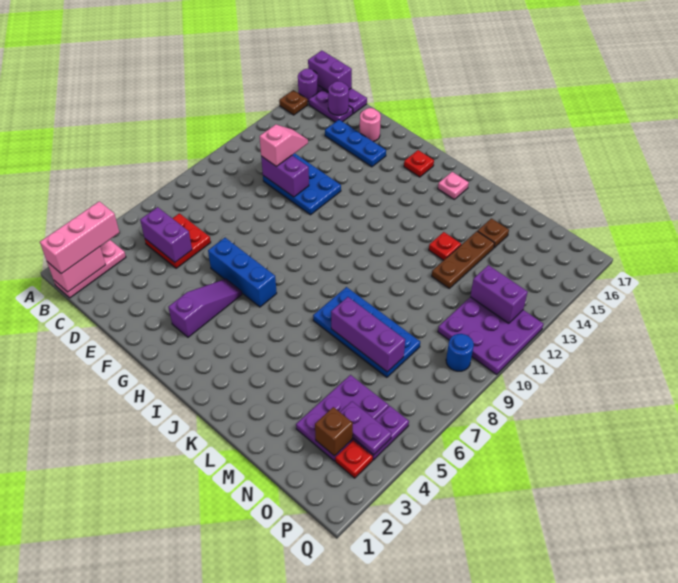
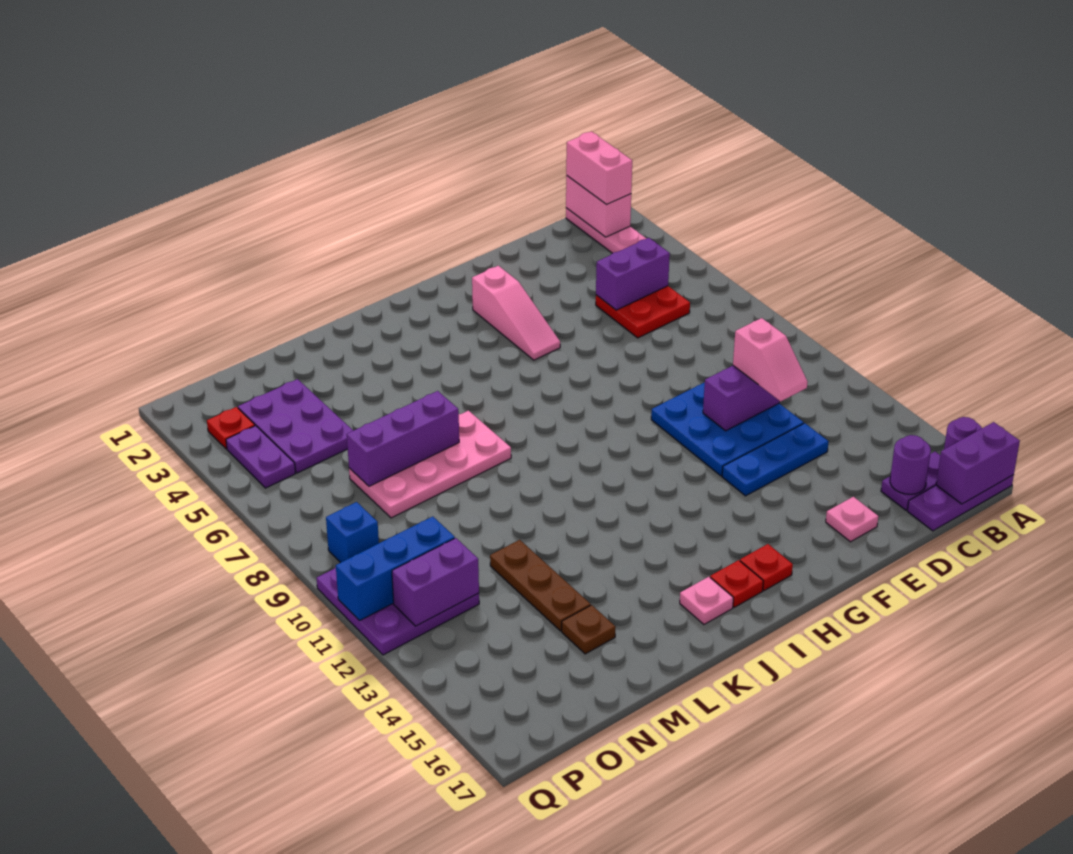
brown plate A15 level 1 -> none
pink brick B1:B3 level 3 -> pink brick B1:B2 level 3
blue plate D11:F12 level 1 -> blue plate D10:F12 level 1
blue plate D15:F15 level 1 -> blue plate D13:F13 level 1
pink round brick E16 level 1 -> pink plate E16 level 1
blue brick F6:H6 level 1 -> blue brick O11:Q11 level 2
purple slope G3:G5 level 1 top 3 -> pink slope G3:G5 level 1 top 3
blue plate K7:N8 level 1 -> pink plate K7:N8 level 1
red plate L13 level 1 -> red plate I16 level 1
brown brick O3 level 2 -> none
purple plate O4:P4 level 2 -> none
blue round brick P9 level 1 -> blue brick P9 level 1

